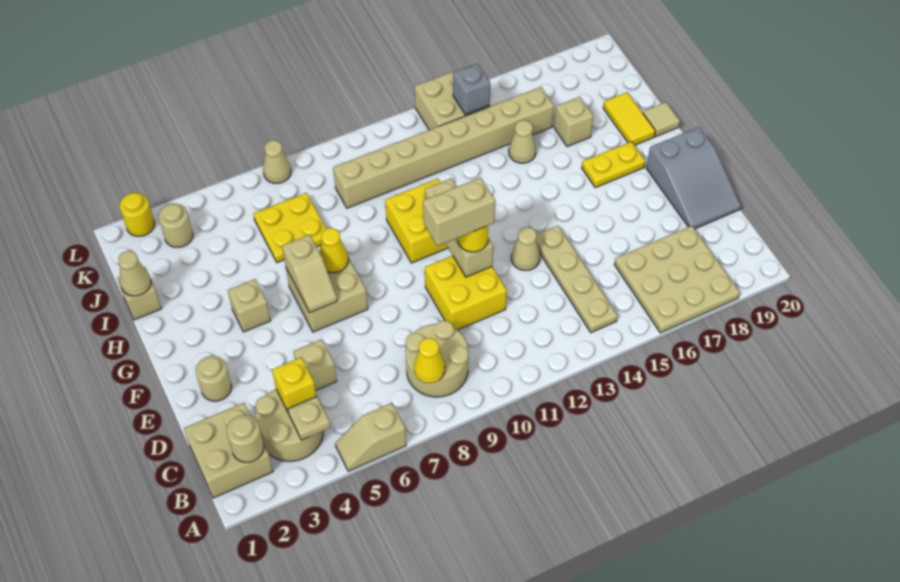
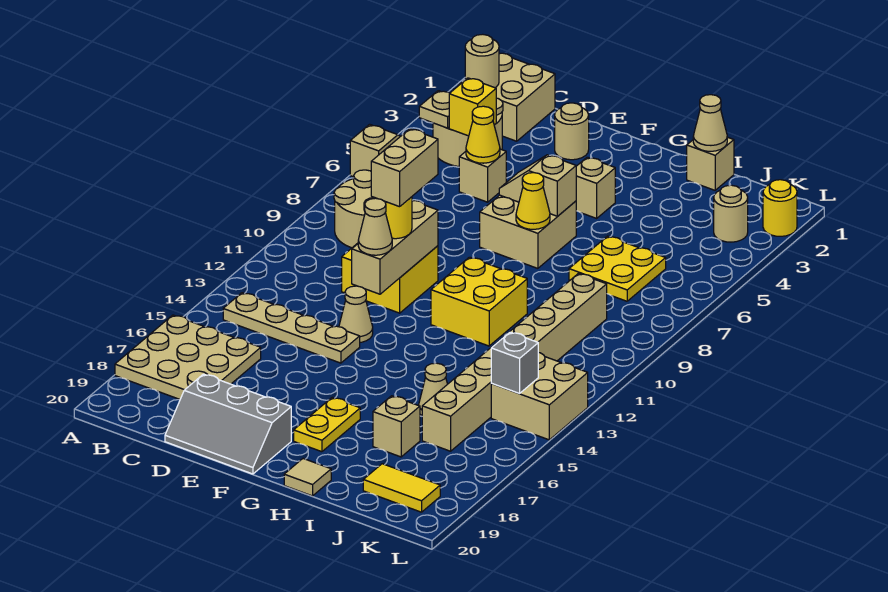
yellow cone B8 level 2 -> yellow cone D5 level 2
grey slope D19:F20 level 1 top F -> grey slope D19:F20 level 1 top 19
tan brick E11:G11 level 2 -> tan brick E10:E12 level 2
yellow tile H19:I19 level 1 -> yellow tile J19:K19 level 1
tan cone L7 level 1 -> tan cone E12 level 3

